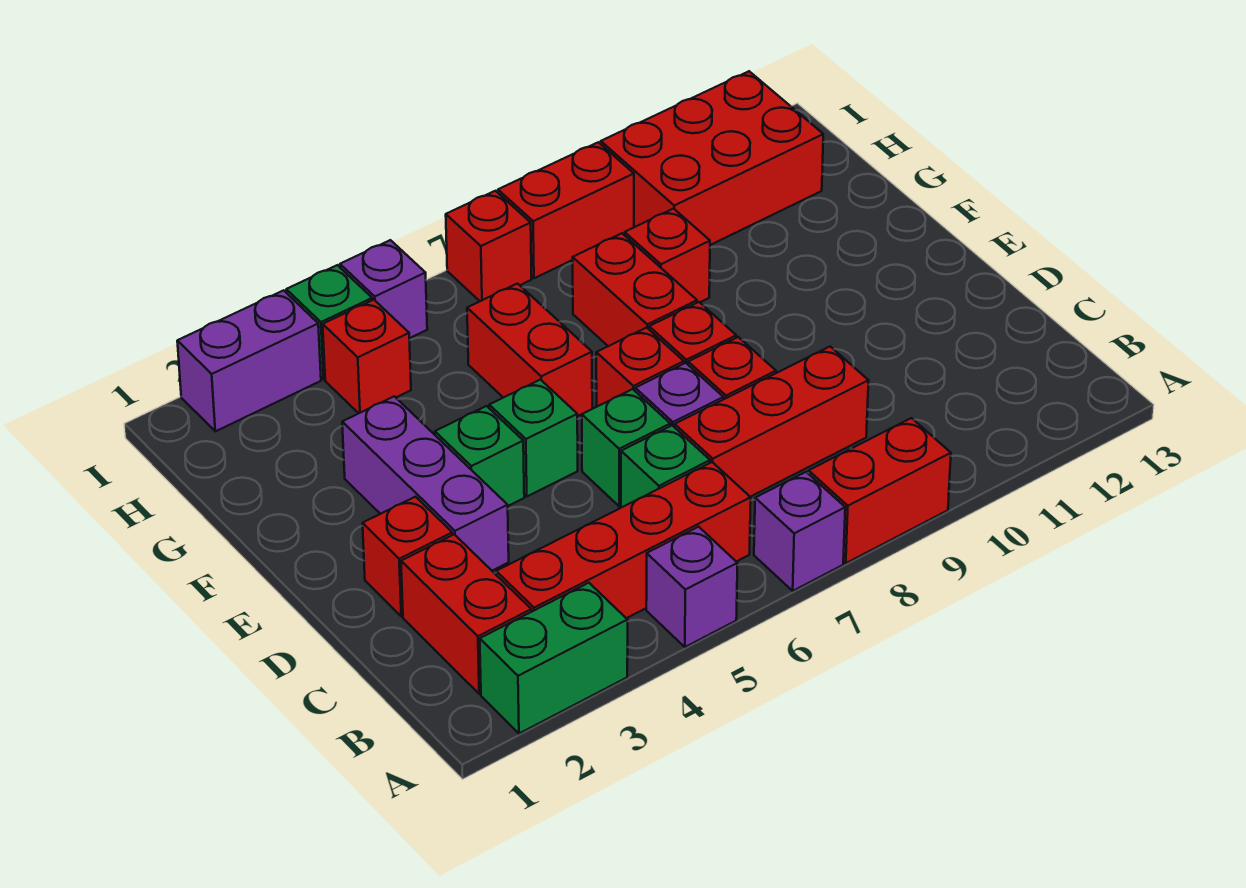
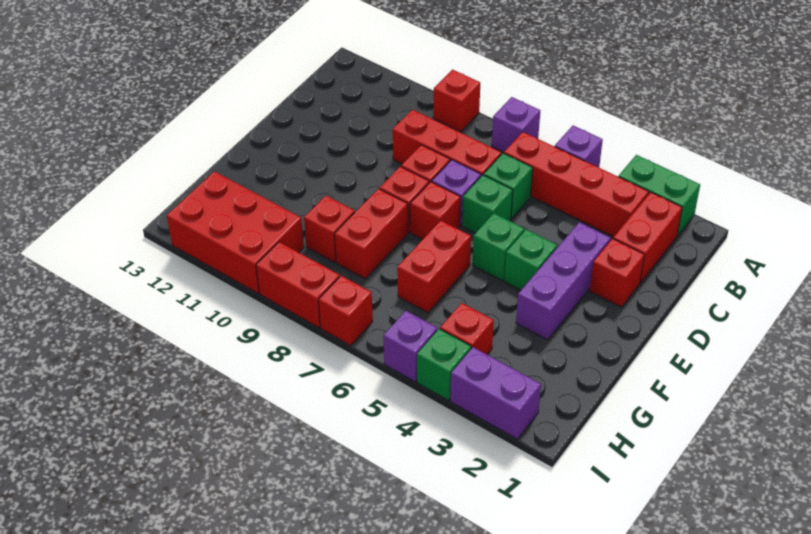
red brick A8:A9 level 1 -> red brick A9 level 1

